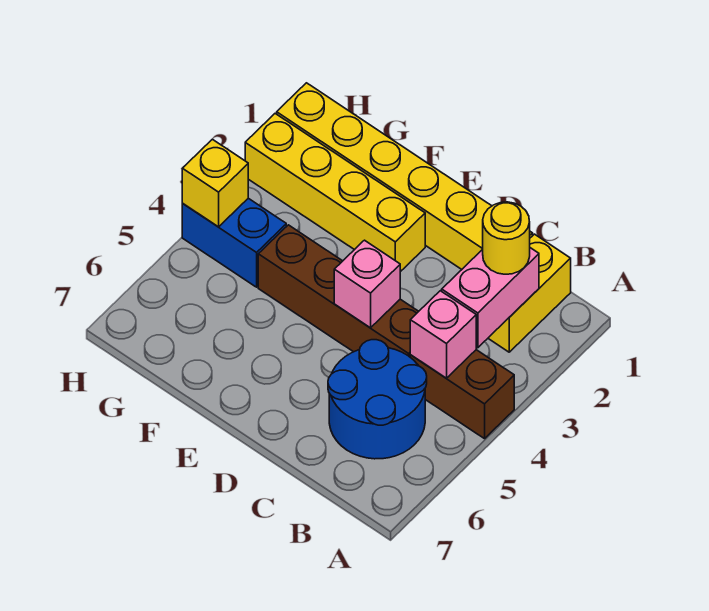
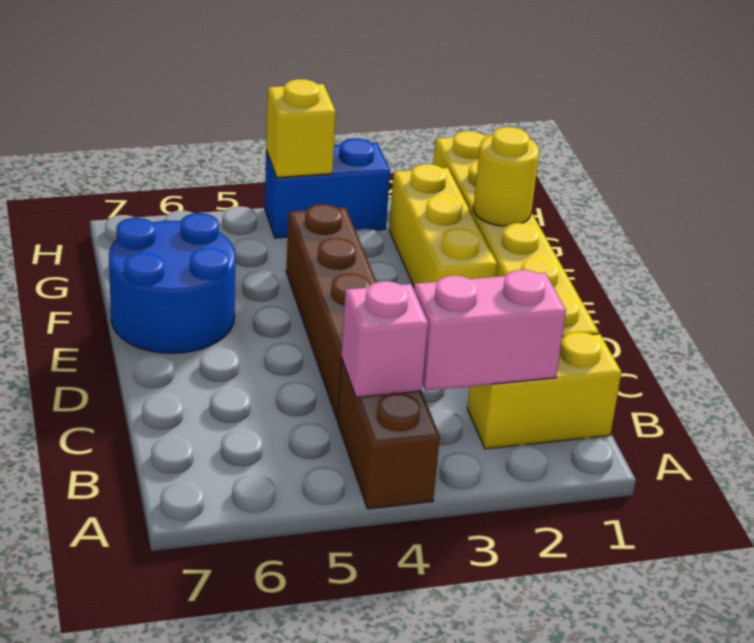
yellow round brick B2 level 3 -> yellow round brick F1 level 2
blue round brick B5:C6 level 1 -> blue round brick E6:F7 level 1
pink brick D4 level 2 -> none
yellow brick E2:H2 level 1 -> yellow brick E2:G2 level 1
blue brick G4:H4 level 1 -> blue brick H3:H4 level 1

